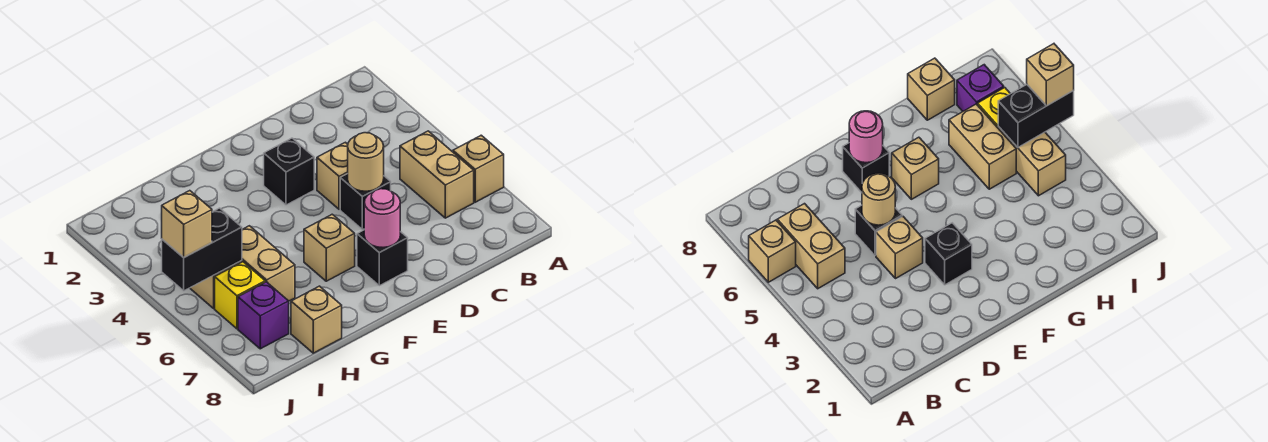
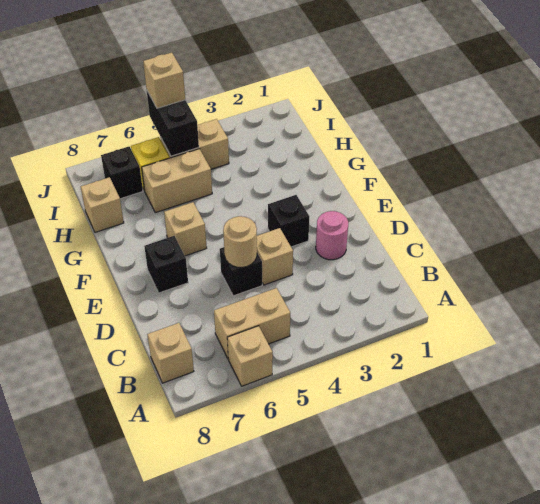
none -> tan brick B8 level 1
pink round brick E7 level 2 -> pink round brick D2 level 1
purple brick I7 level 1 -> black brick I7 level 1

